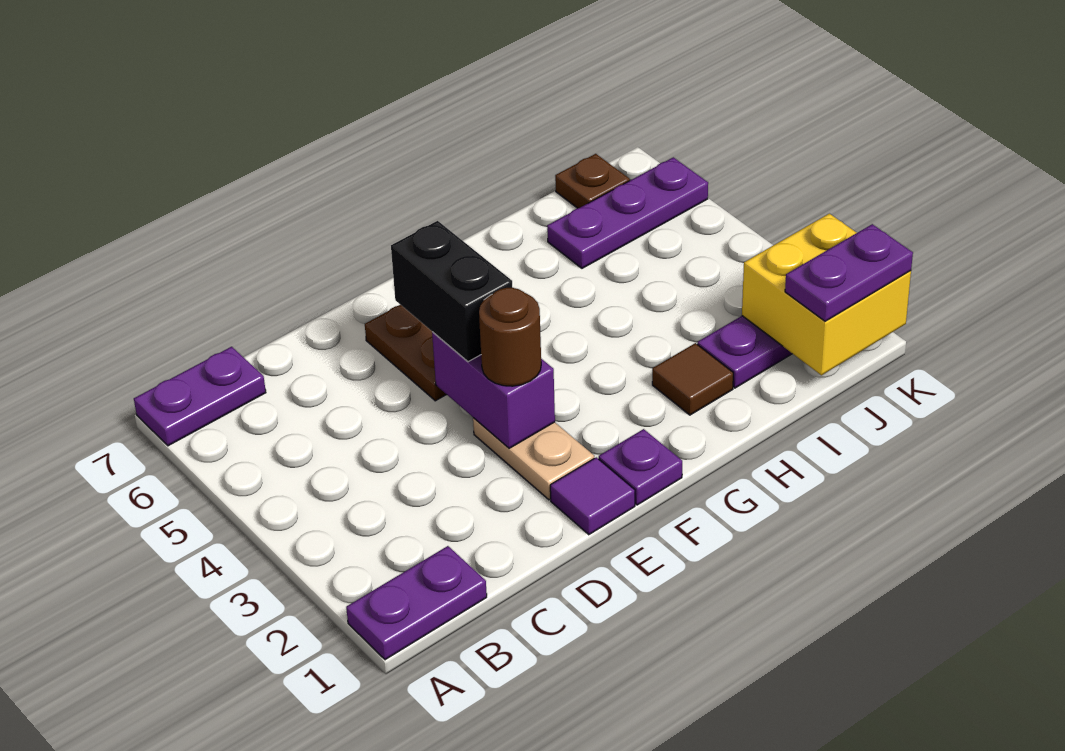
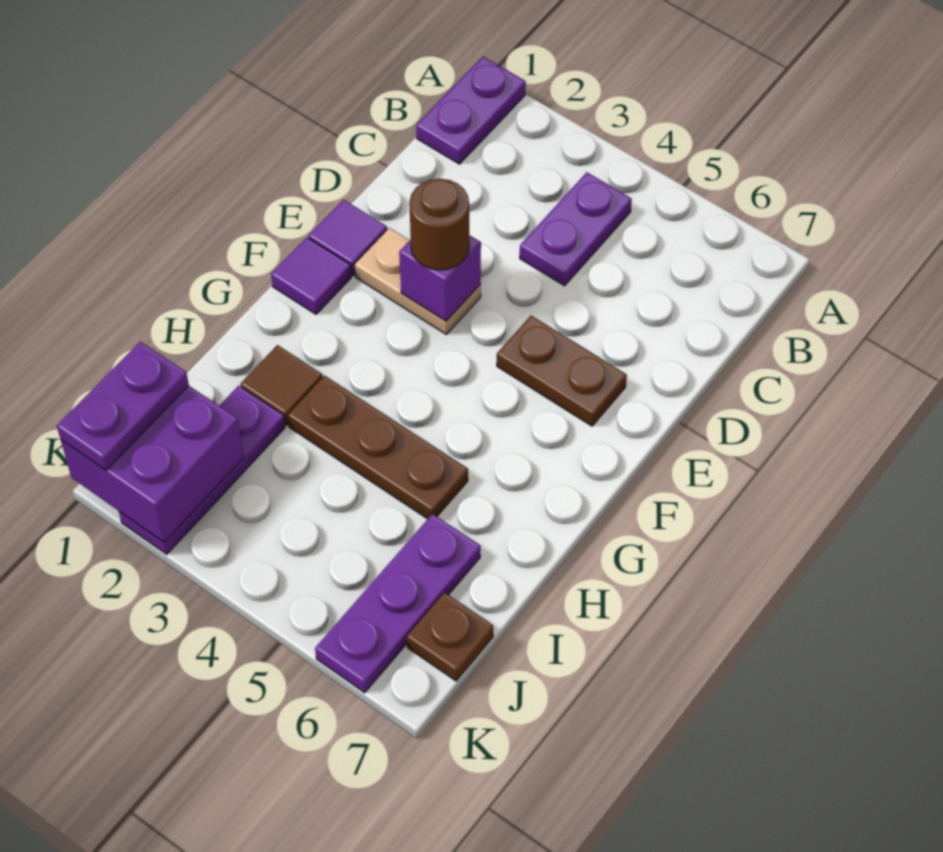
purple plate A7:B7 level 1 -> purple plate B4:C4 level 1
purple brick E3:E4 level 2 -> purple brick E3 level 2
black brick E4:E5 level 3 -> none
purple plate F1 level 1 -> purple tile F1 level 1
none -> brown plate H3:H5 level 1
yellow brick J1:K2 level 2 -> purple brick J1:K2 level 2

